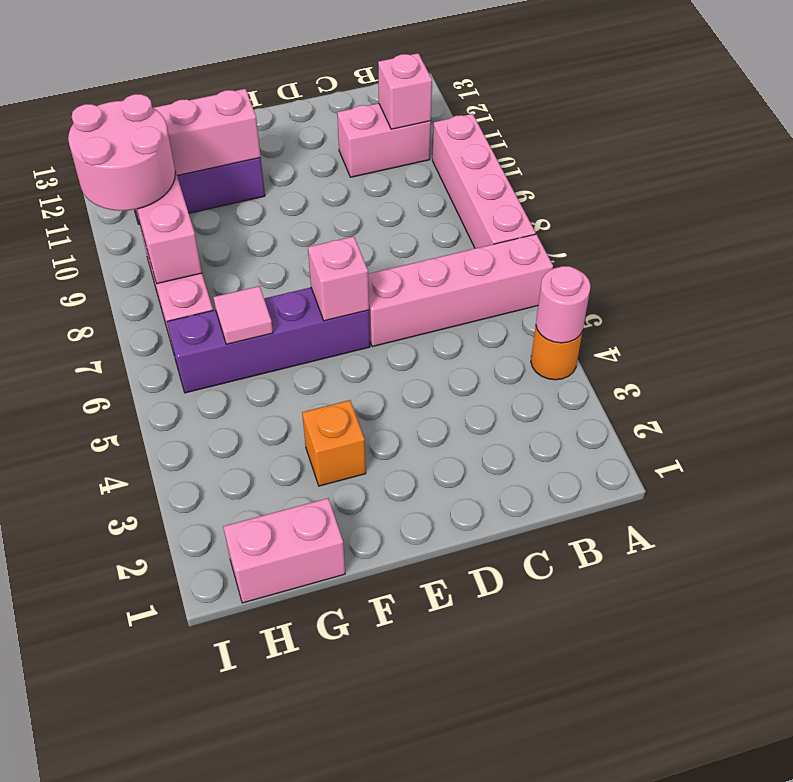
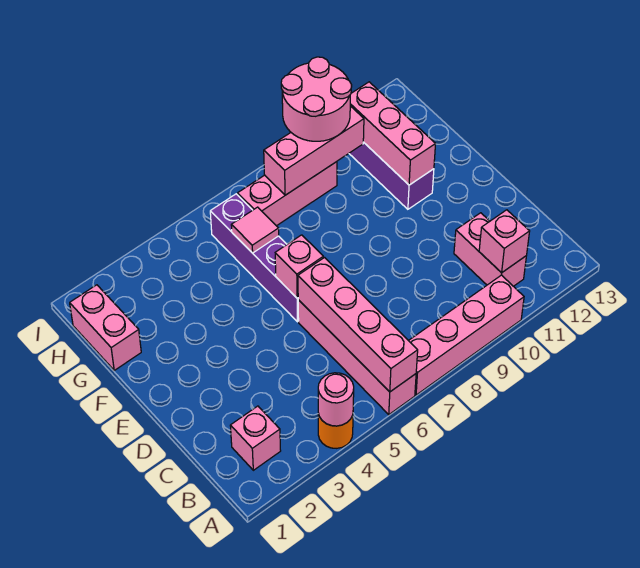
none -> pink brick A6:D6 level 2
none -> pink brick B2 level 1
orange brick F3 level 1 -> none

